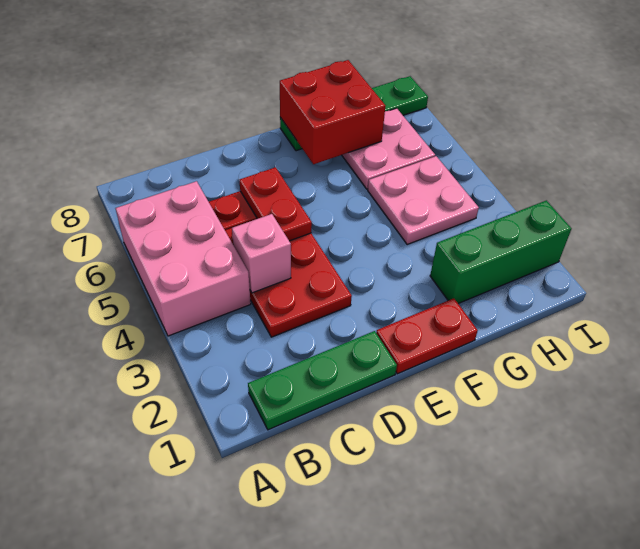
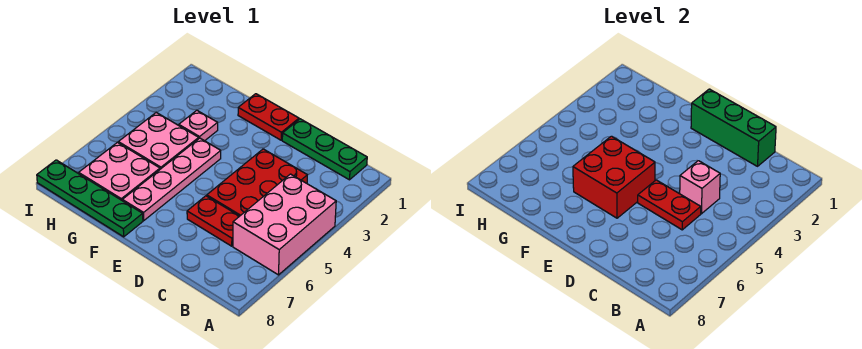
red plate D5:D6 level 2 -> red plate C5:D5 level 2
none -> pink plate F4:F7 level 1
red brick F7:G8 level 2 -> red brick E5:F6 level 2
green brick G2:I2 level 1 -> green brick C1:E1 level 2
none -> pink plate G3 level 1

